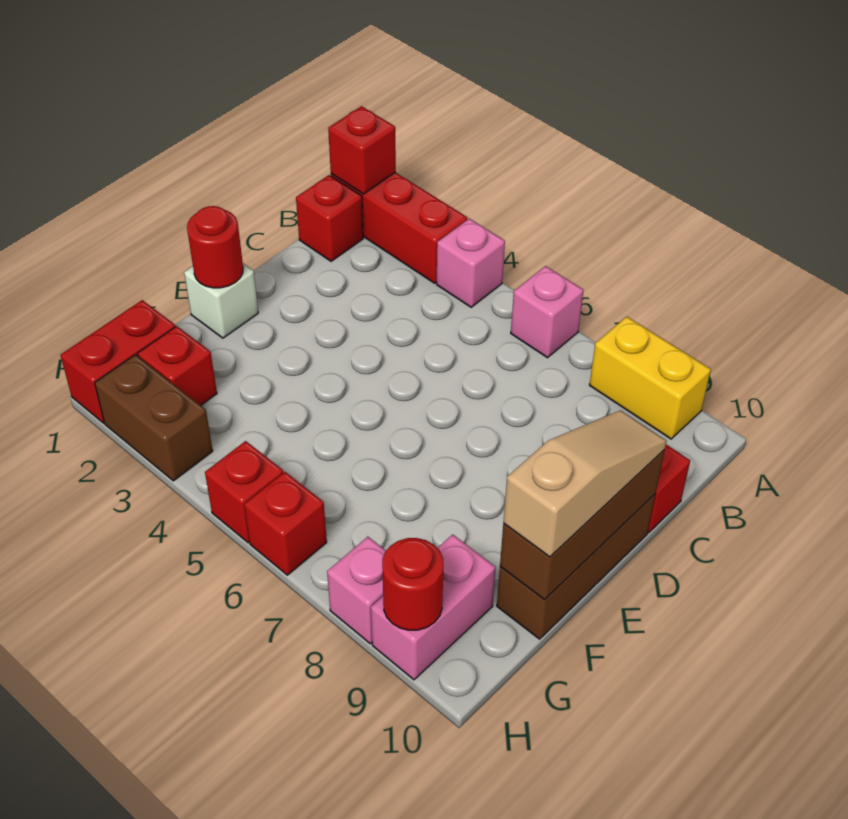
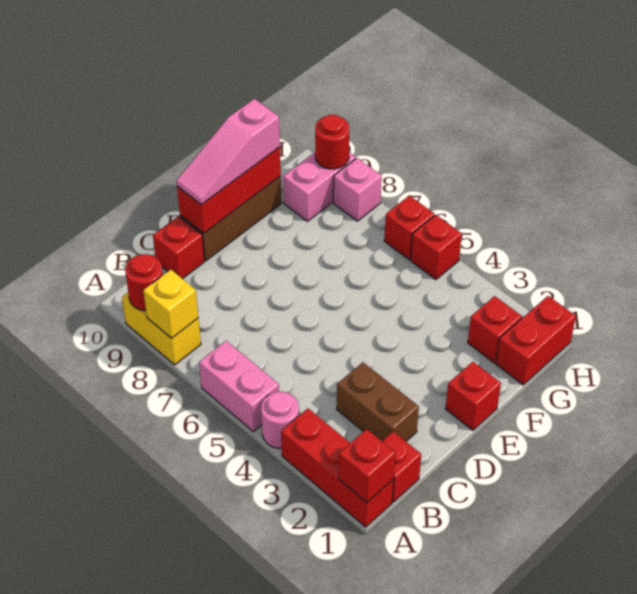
pink brick A4 level 1 -> pink round brick A4 level 1
pink brick A6 level 1 -> pink brick A5:A6 level 1
none -> yellow brick A8 level 2
brown brick D10:F10 level 2 -> red brick D10:F10 level 2
tan slope D10:F10 level 3 top F -> pink slope D10:F10 level 3 top F
white brick E1 level 1 -> red brick E1 level 1
red round brick E1 level 2 -> red round brick A9 level 2
brown brick H2:H3 level 1 -> brown brick C2:C3 level 1

